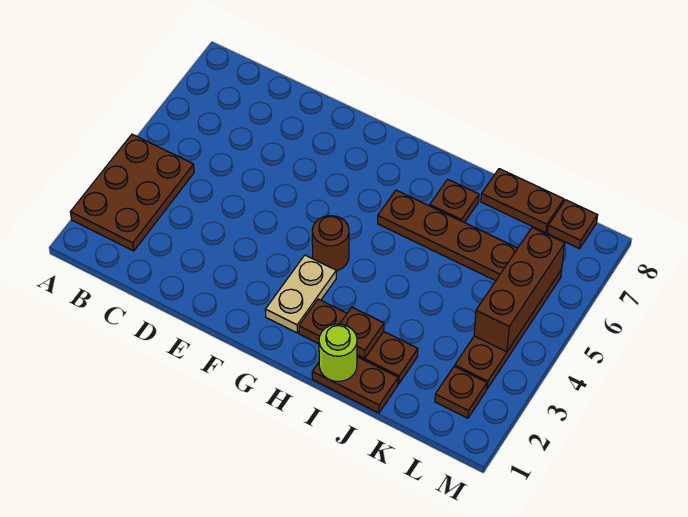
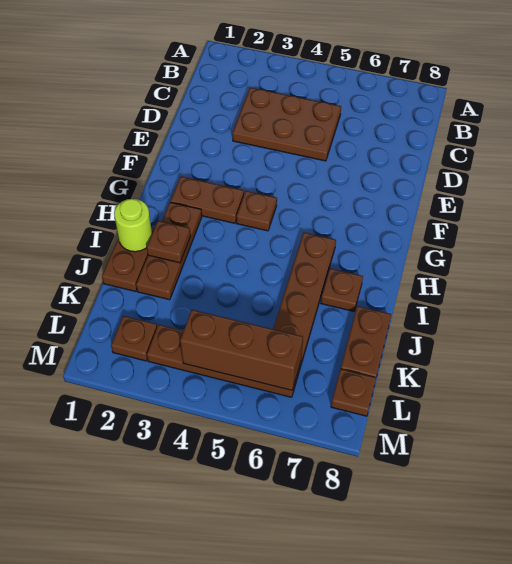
brown plate A2:B4 level 1 -> brown plate C3:D5 level 1
tan plate G2:G3 level 1 -> brown plate G2:G3 level 1
brown round brick G4 level 1 -> brown plate G4 level 1

